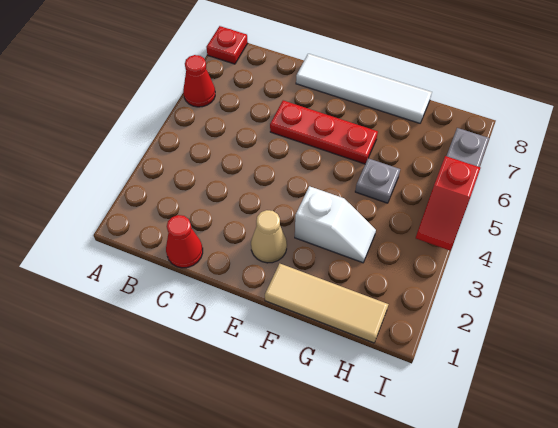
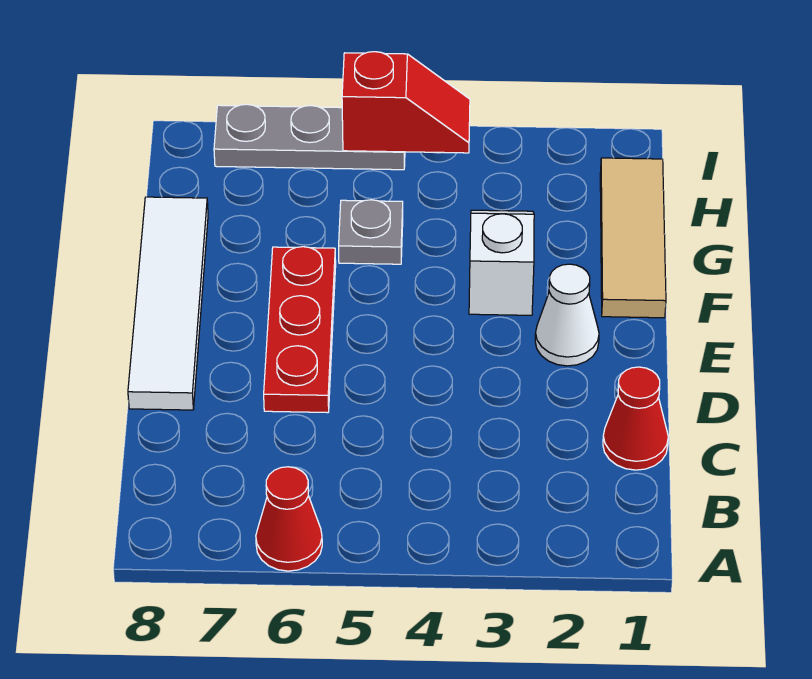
red plate A8 level 1 -> none
tan cone E2 level 1 -> white cone E2 level 1

